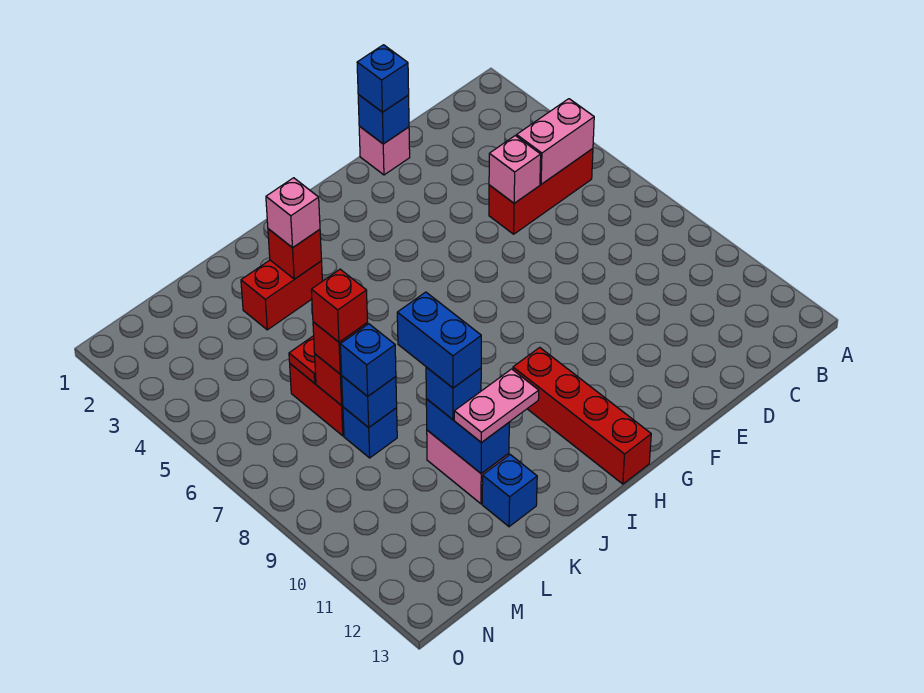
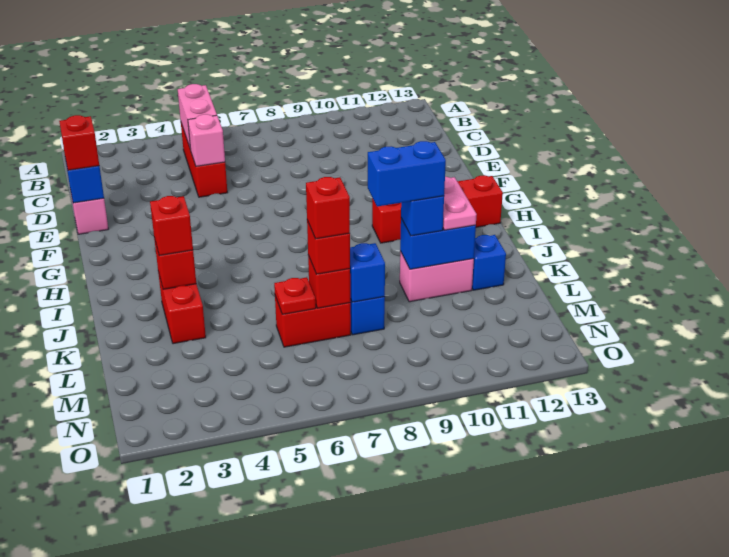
blue brick E1 level 3 -> red brick E1 level 3
pink brick J3 level 3 -> red brick J3 level 3
blue brick L8 level 3 -> none

